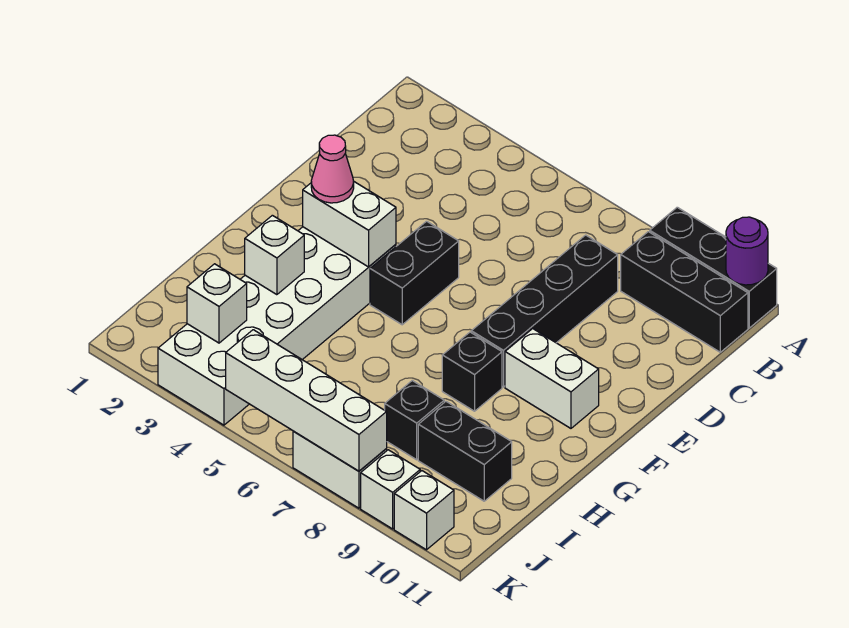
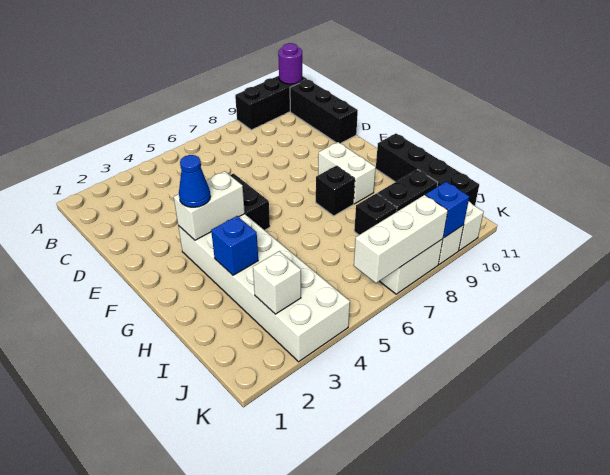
black brick B9:B11 level 1 -> black brick B11:D11 level 1
black brick C8:F8 level 1 -> black brick G11:J11 level 1
pink cone F3 level 3 -> blue cone F3 level 3
white brick F9:F10 level 1 -> white brick F9:G9 level 1
white brick H3 level 2 -> blue brick H3 level 2
white brick K5:K8 level 2 -> white brick K6:K8 level 2
none -> blue brick K9 level 2

